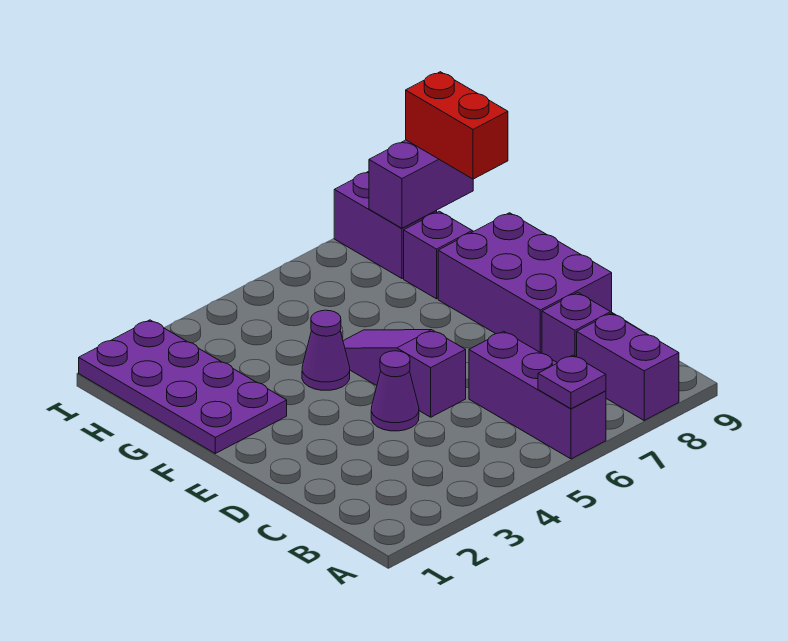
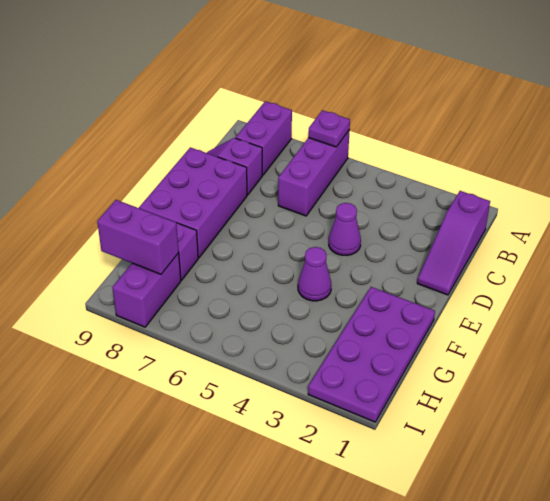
purple slope D5:F5 level 1 top D -> purple slope B1:D1 level 1 top B
red brick G9:H9 level 3 -> none

